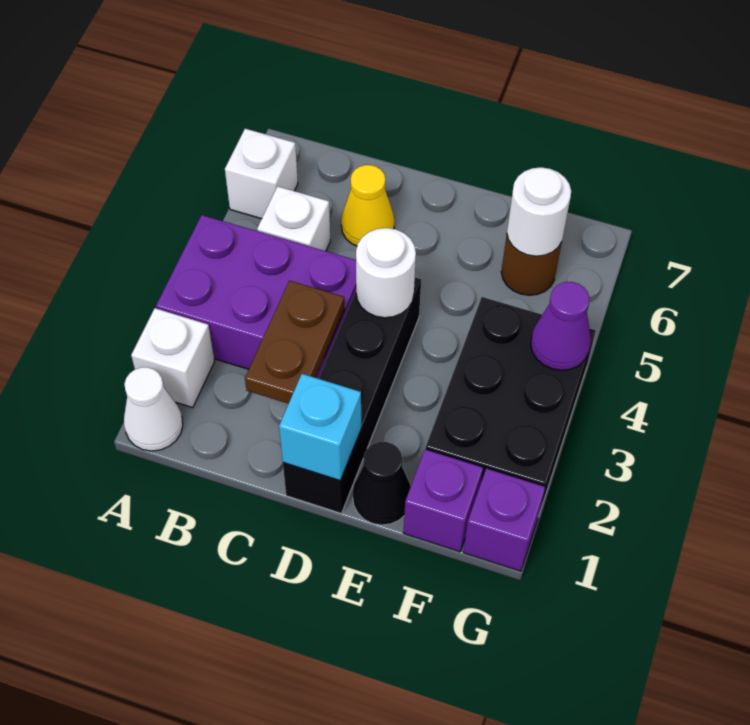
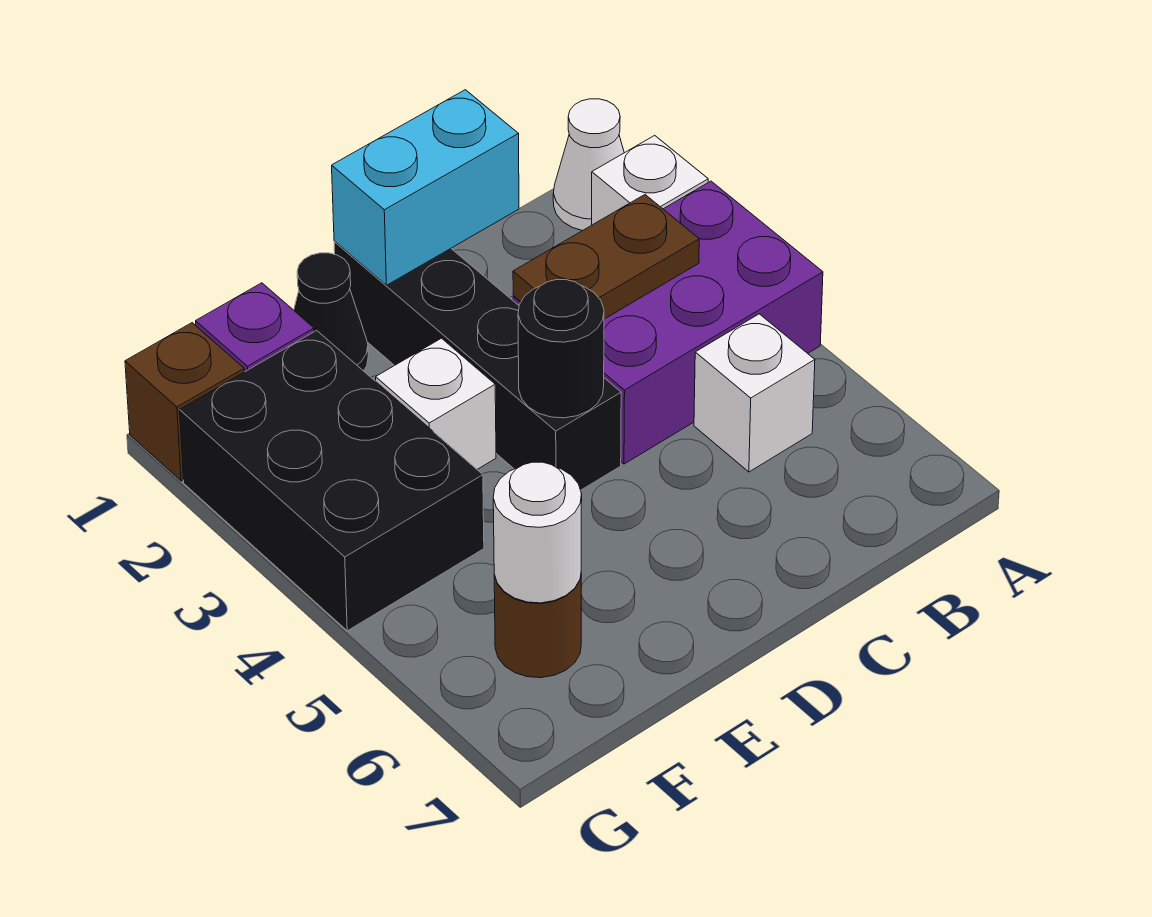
white brick A6 level 1 -> white brick E3 level 1
brown plate C2:C3 level 2 -> brown plate B3:C3 level 2
yellow cone C6 level 1 -> none
cyan brick D1 level 2 -> cyan brick C1:D1 level 2
white round brick D4 level 2 -> black round brick D4 level 2
purple brick G1 level 1 -> brown brick G1 level 1
purple cone G4 level 2 -> none

